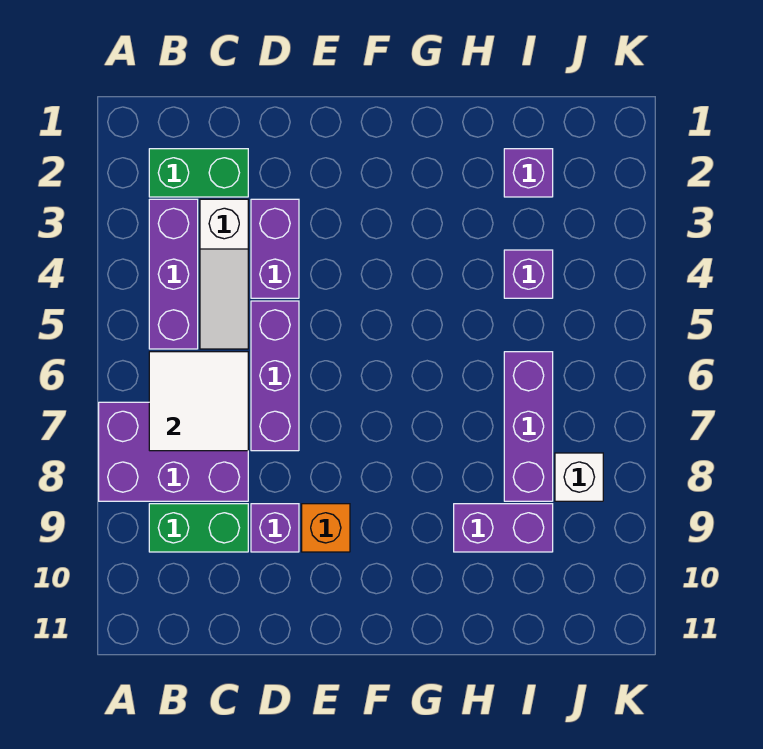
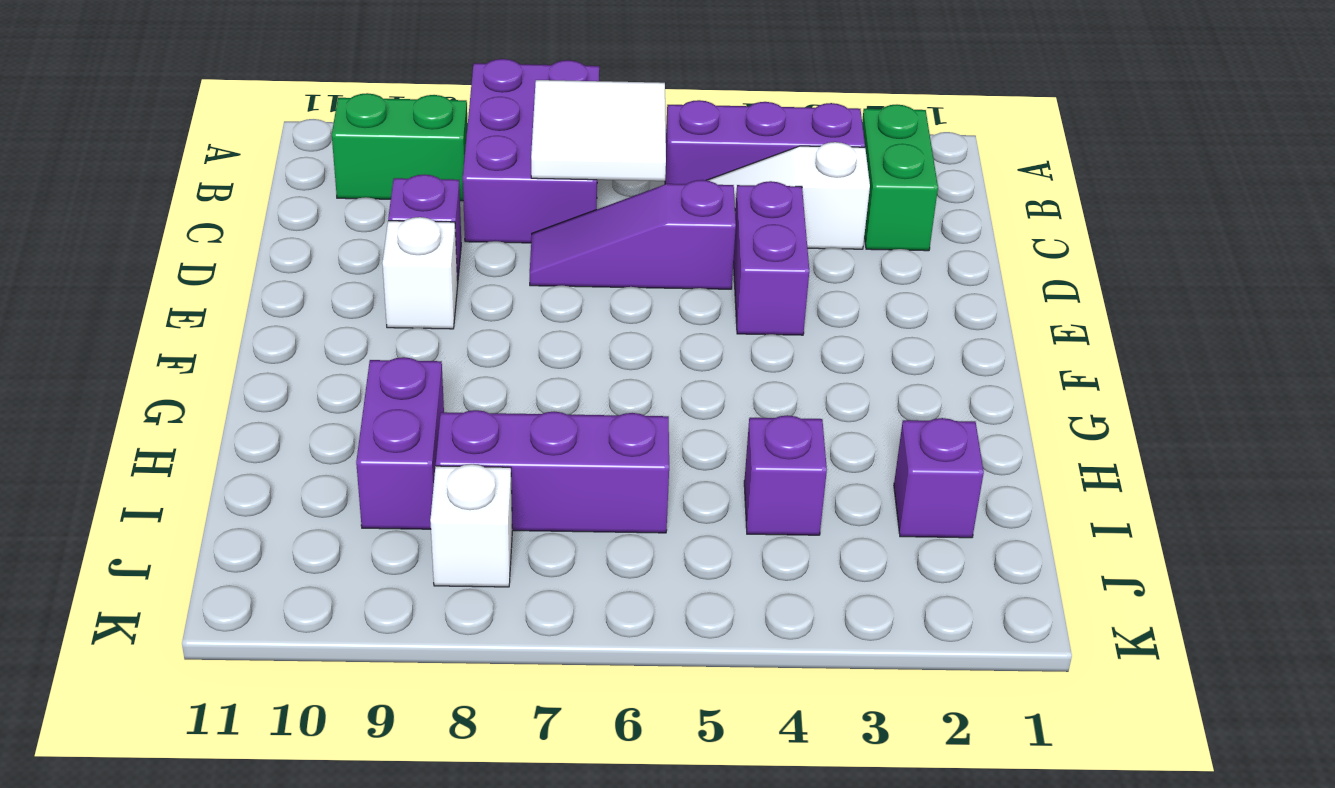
green brick B9:C9 level 1 -> green brick B9:B10 level 1
purple brick D3:D4 level 1 -> purple brick D4:E4 level 1
purple brick D5:D7 level 1 -> purple slope D5:D7 level 1 top 5
orange brick E9 level 1 -> white brick E9 level 1

